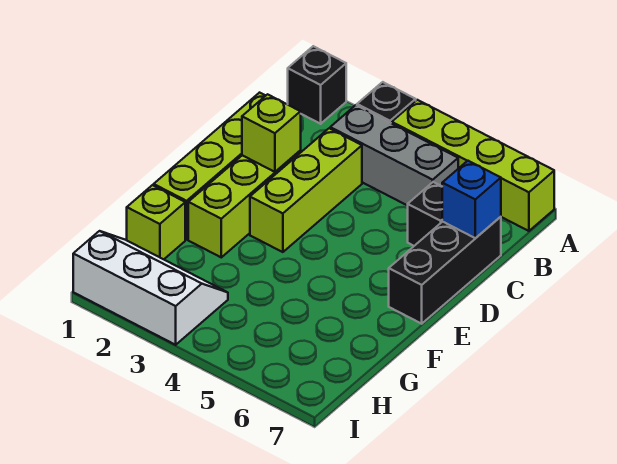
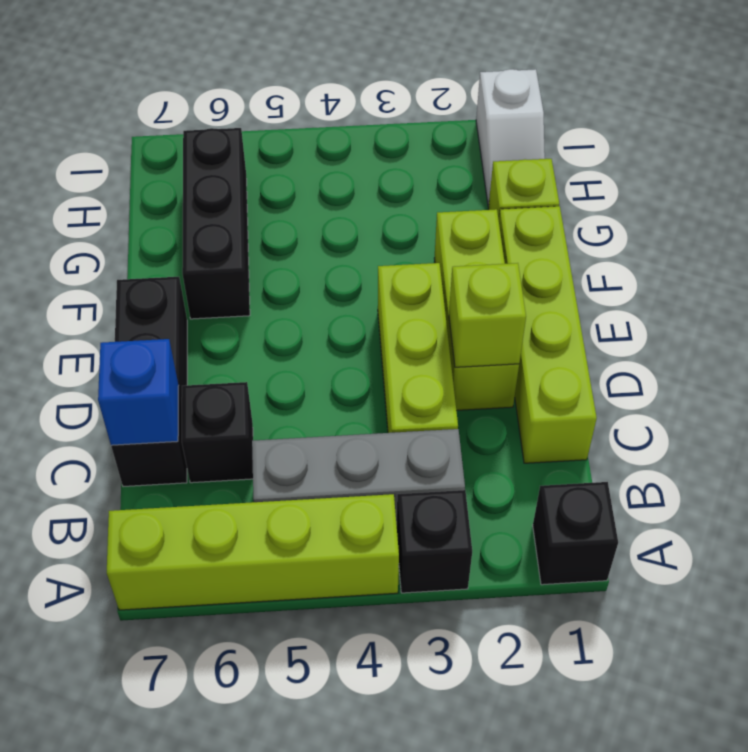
none -> black brick F6:H6 level 1
white slope H1:I3 level 1 top I -> white slope H1:I1 level 1 top I

